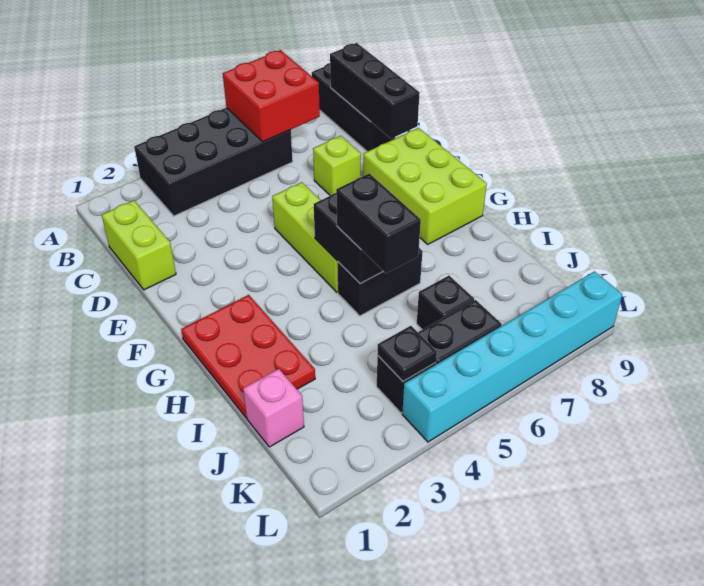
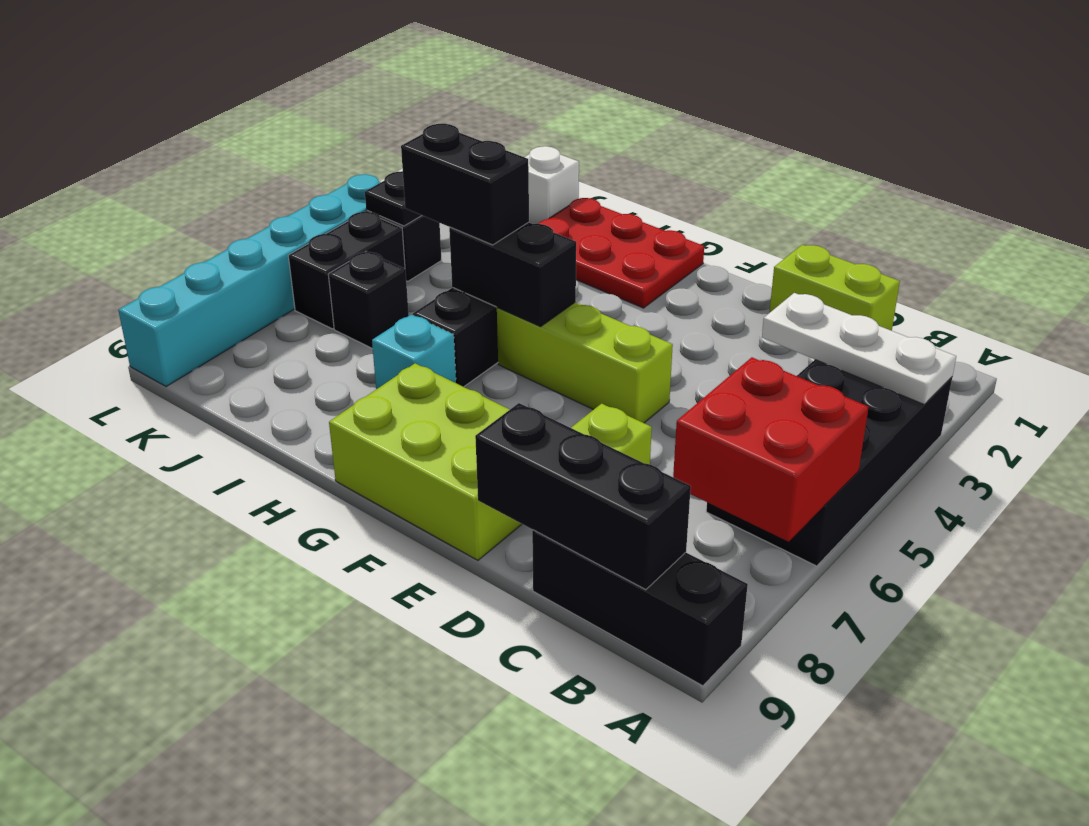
none -> white plate A3:C3 level 2
none -> cyan brick H7 level 1
pink brick J1 level 1 -> white brick J1 level 1

